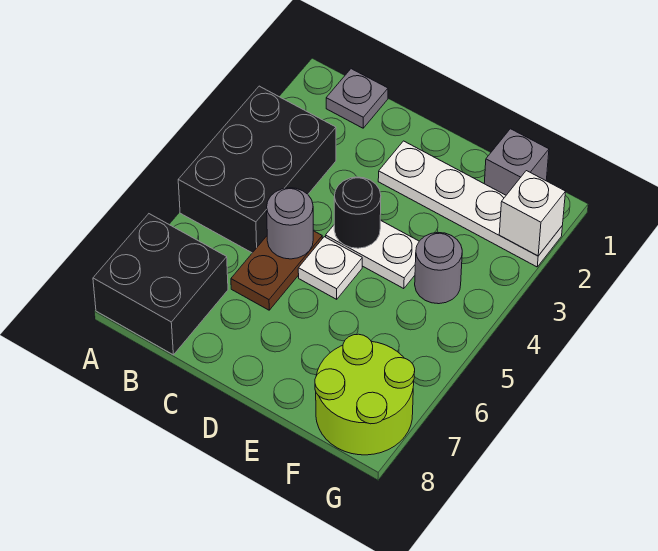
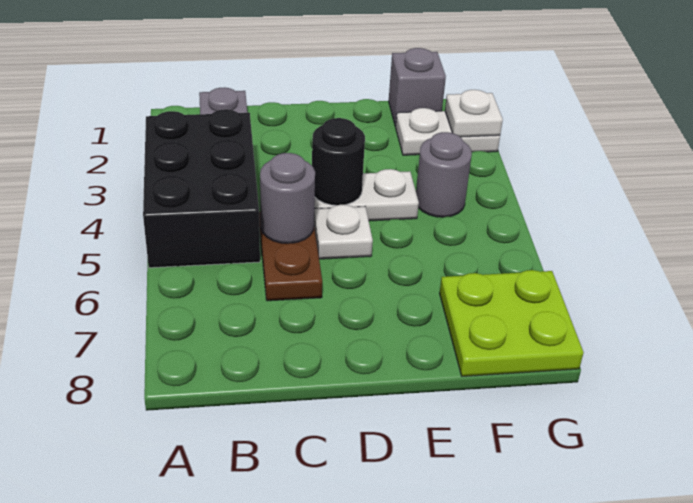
black brick A7:B8 level 1 -> none
white plate D2:G2 level 1 -> white plate F2:G2 level 1
lime round brick F7:G8 level 1 -> lime plate F7:G8 level 1
white brick G2 level 2 -> white plate G2 level 2

